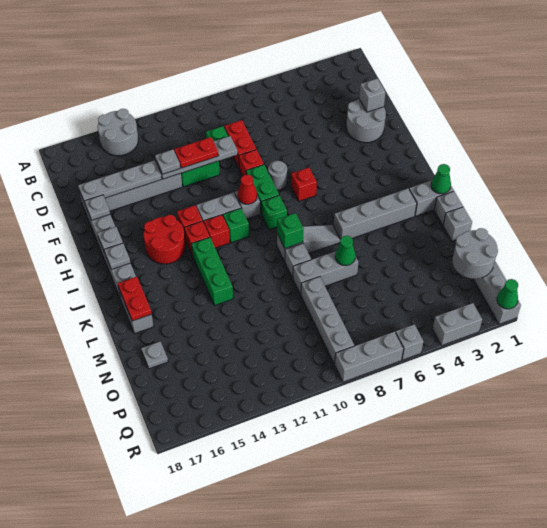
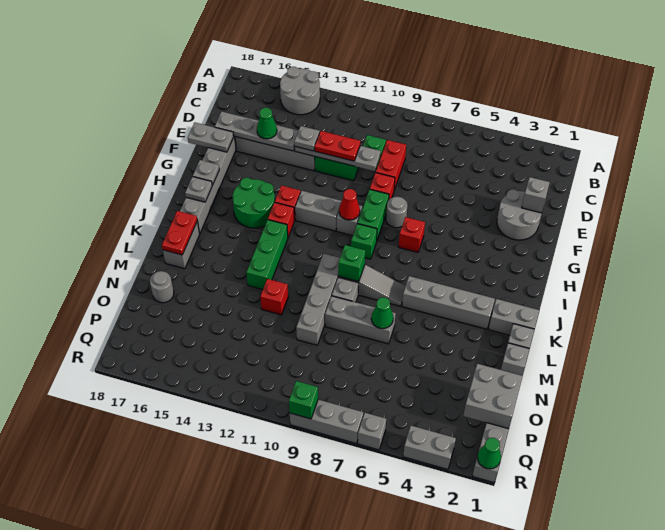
grey plate F17 level 2 -> grey plate F17:F18 level 2
red round brick H14:I15 level 1 -> green round brick H14:I15 level 1
green brick I11 level 1 -> green brick R9 level 2
red brick I12 level 1 -> red brick M12 level 1
green cone K1 level 2 -> green cone E15 level 3
grey brick N9:Q9 level 1 -> grey brick K10:N10 level 1
grey plate N17 level 1 -> grey round brick N17 level 1
grey round brick O1:P2 level 2 -> grey brick O1:P2 level 2

